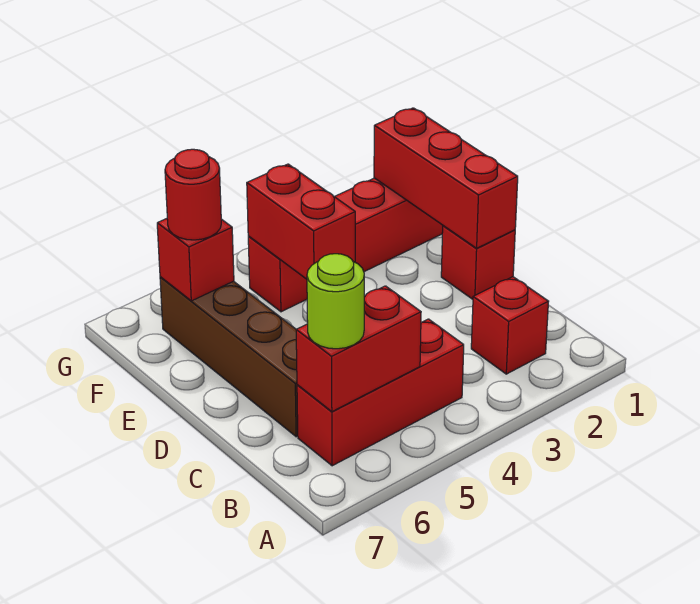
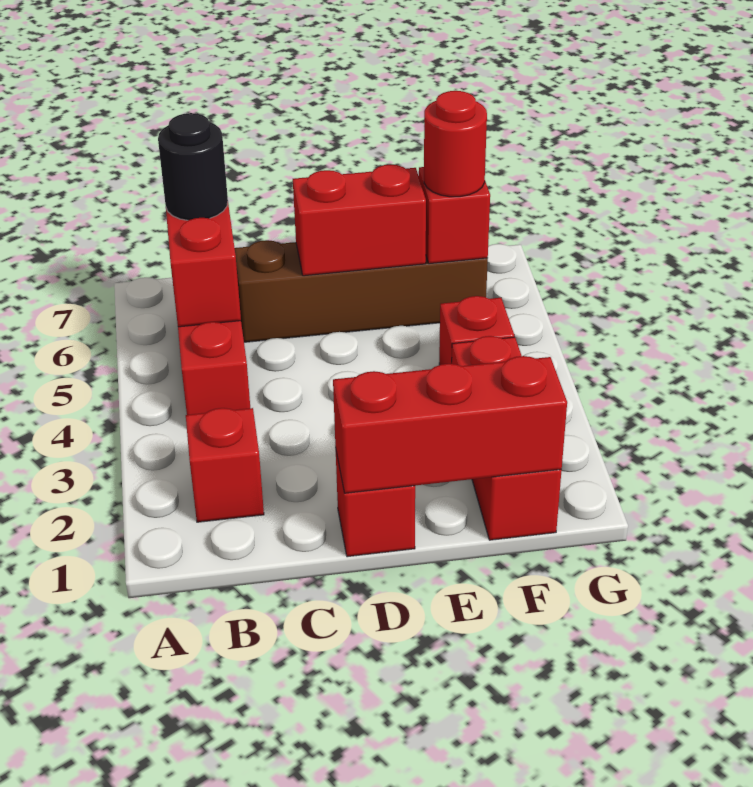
lime round brick B6 level 3 -> black round brick B6 level 3
red brick E4:F4 level 2 -> red brick D6:E6 level 2

